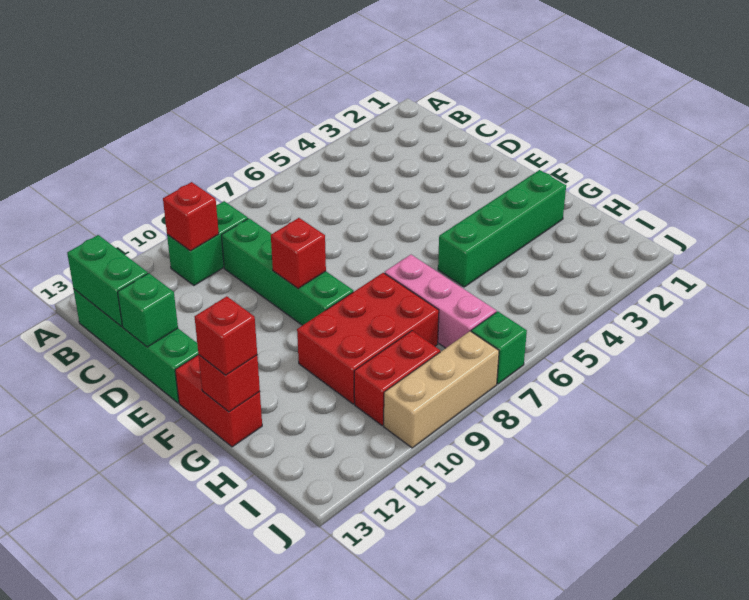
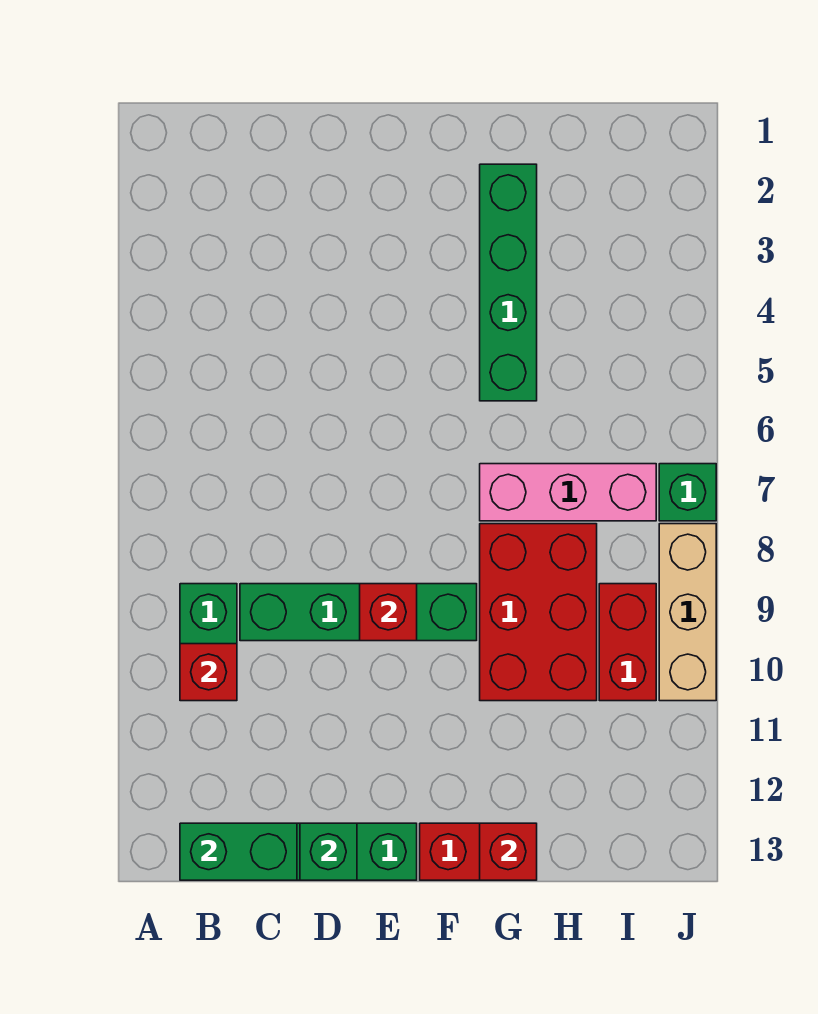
red brick G13 level 3 -> none

